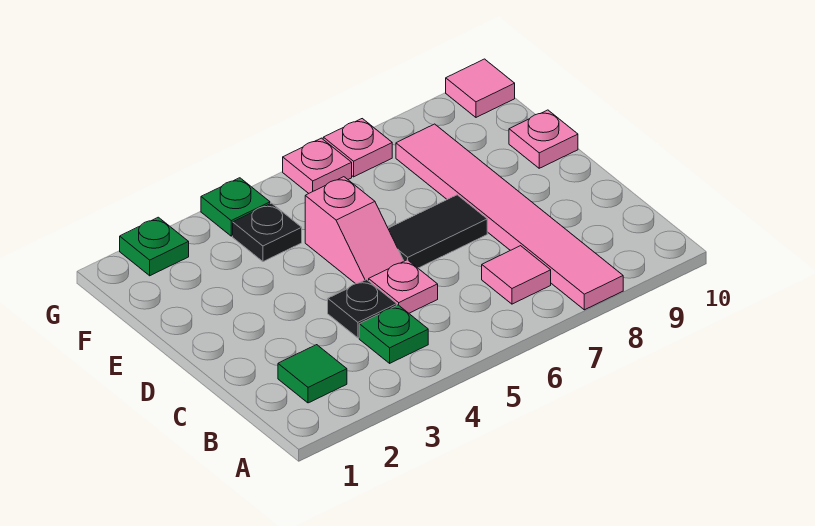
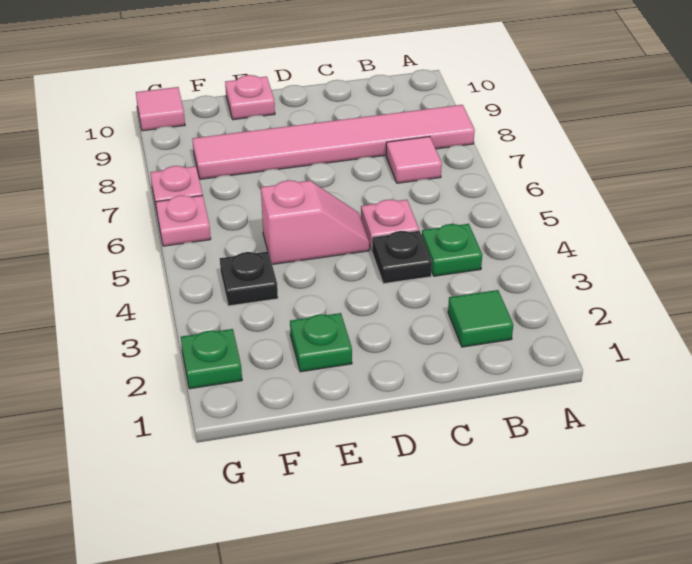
black tile D6:D7 level 1 -> none
green plate G4 level 1 -> green plate E2 level 1

